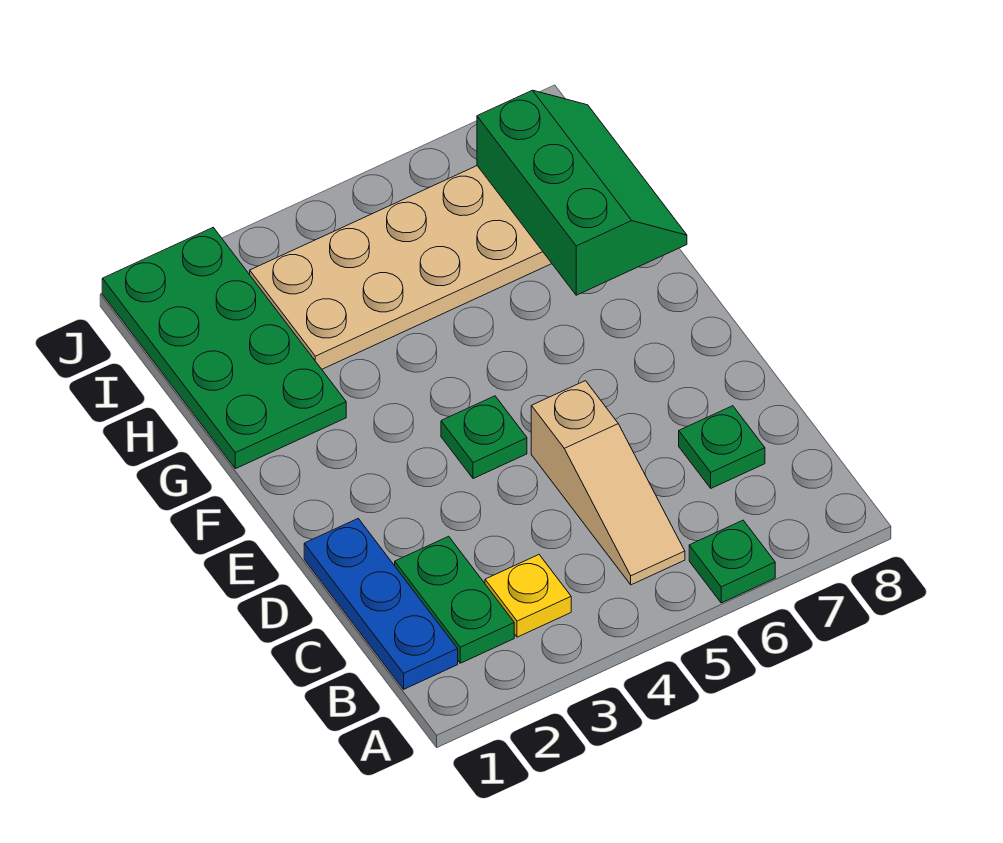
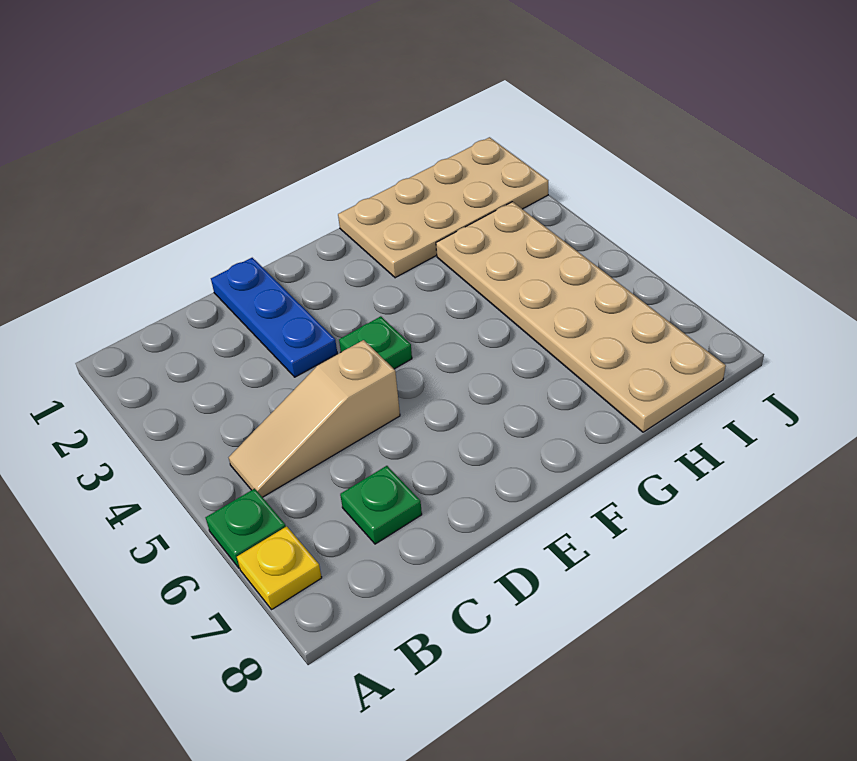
blue plate B1:D1 level 1 -> blue plate D1:D3 level 1
green plate B2:C2 level 1 -> none
yellow plate B3 level 1 -> yellow plate A7 level 1
green plate G1:J2 level 1 -> tan plate G1:J2 level 1
green slope G7:I8 level 2 top 7 -> none

